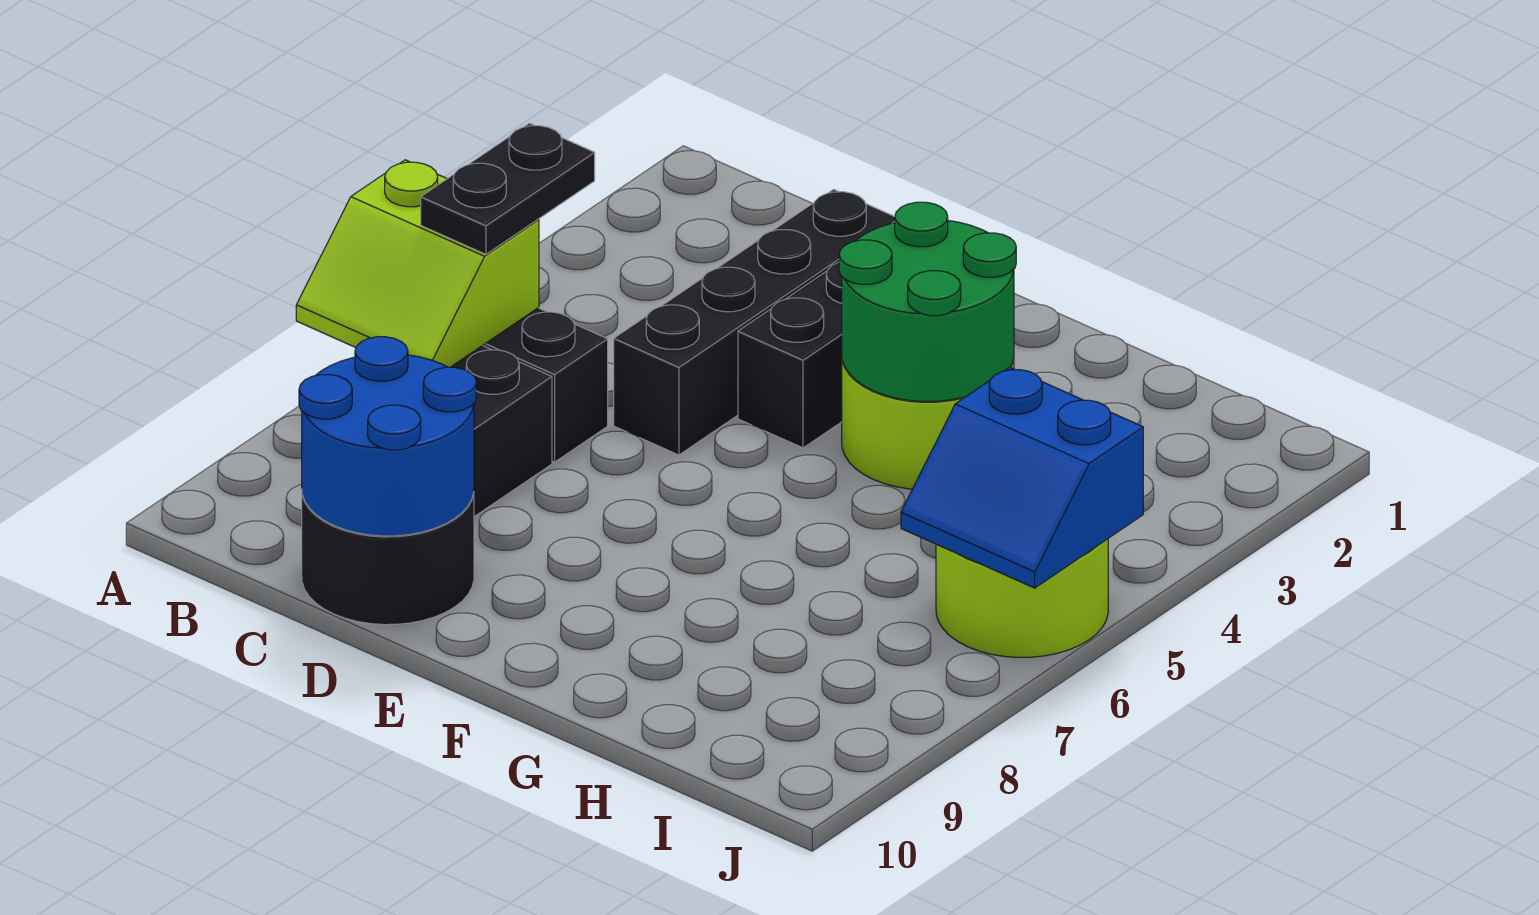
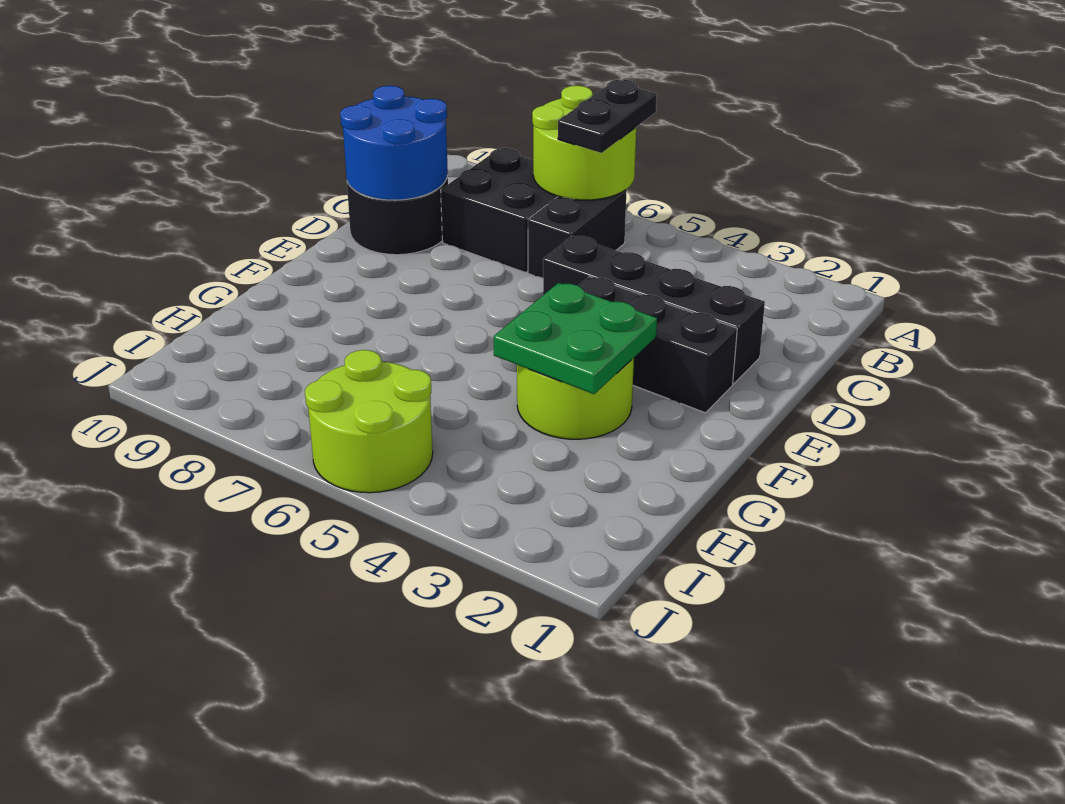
lime slope A6:B7 level 2 top 6 -> lime round brick A6:B7 level 2
black plate B5:B6 level 3 -> black plate A6:B6 level 3
green round brick F3:G4 level 2 -> green plate F3:G4 level 2
blue slope I5:J6 level 2 top 5 -> none

